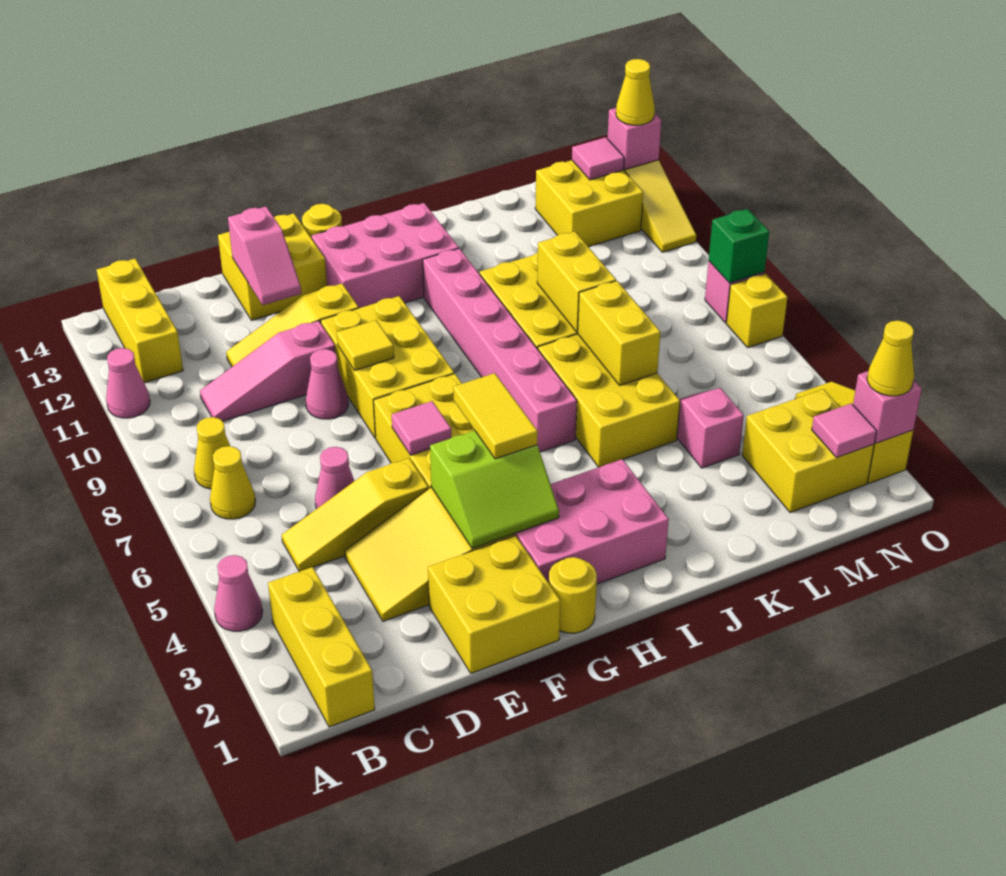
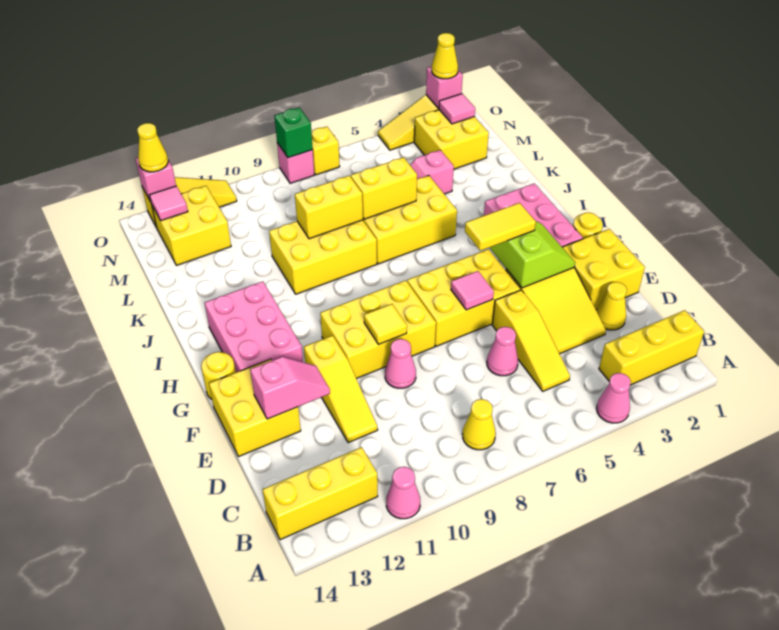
yellow cone B7 level 1 -> yellow cone D2 level 1
pink slope C10:E10 level 1 top E -> none
pink brick I6:I11 level 1 -> none

